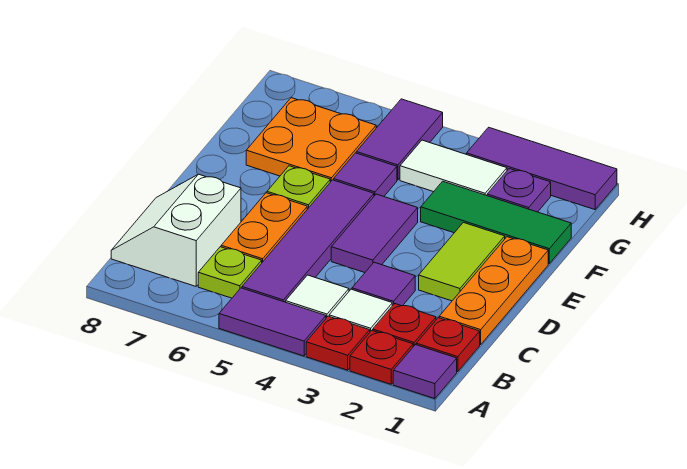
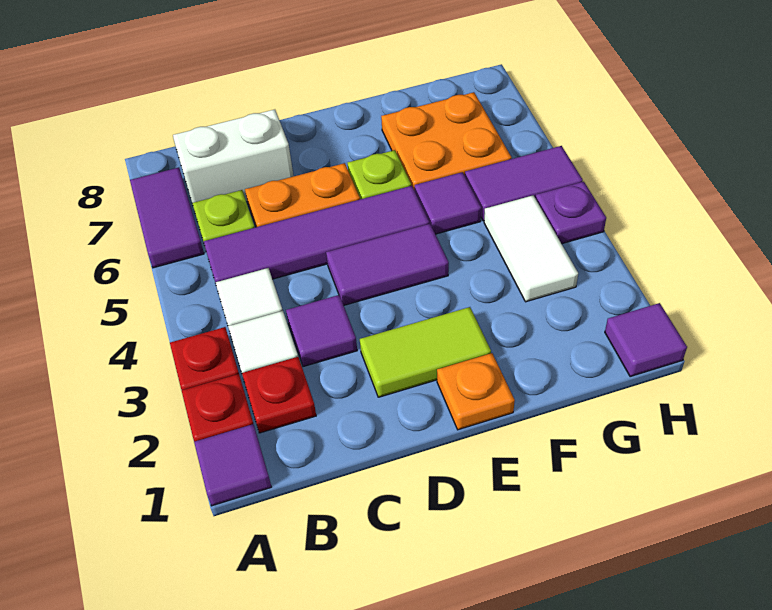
purple tile A4:A5 level 1 -> purple tile A6:A7 level 1
red plate B1 level 1 -> none
orange plate C1:E1 level 1 -> orange plate E1 level 1
green tile F1:F3 level 1 -> none
purple plate G2 level 1 -> purple plate H4 level 1
purple tile H1:H3 level 1 -> purple tile H1 level 1

